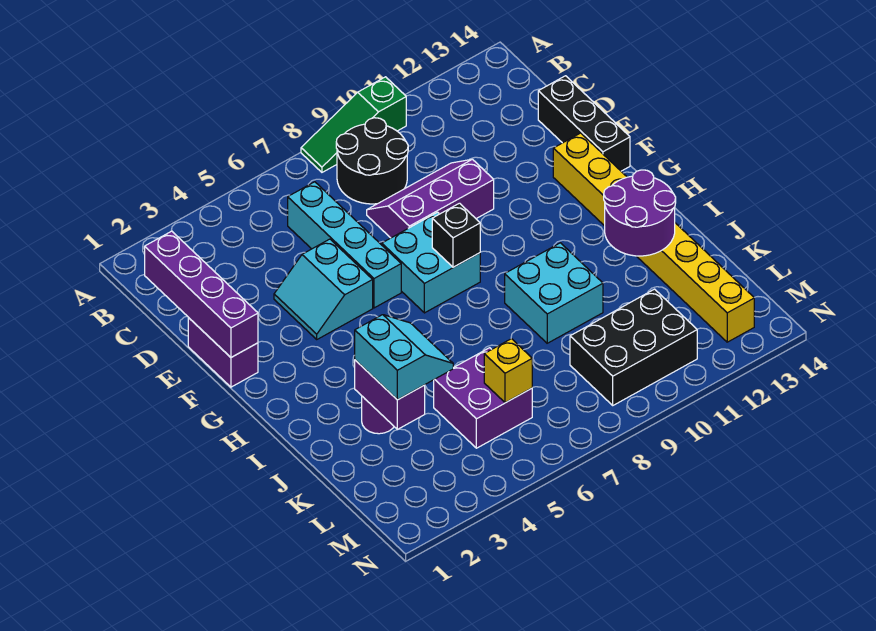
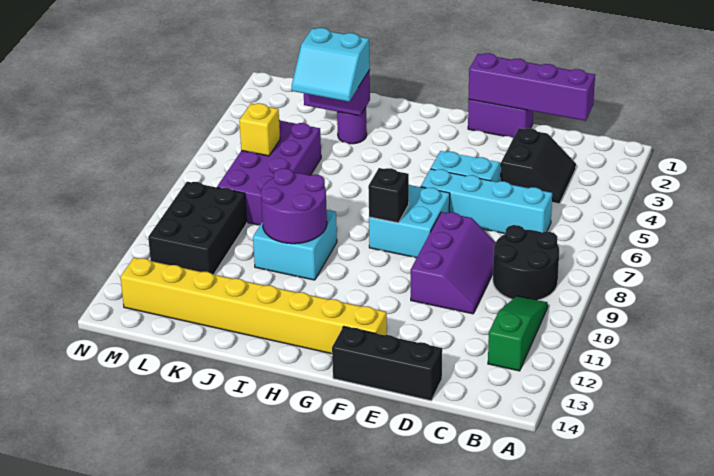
green slope A8:A10 level 1 top 10 -> green slope B10:B12 level 1 top 12
none -> black slope C3:D4 level 1 top D
purple round brick I12:J13 level 2 -> purple round brick I9:J10 level 2
purple brick K5:L6 level 1 -> purple brick K5:L8 level 1

